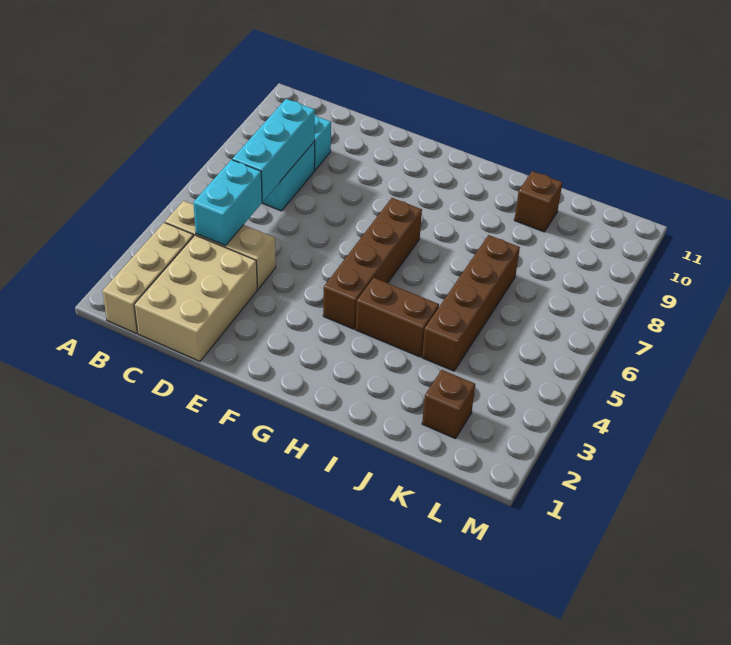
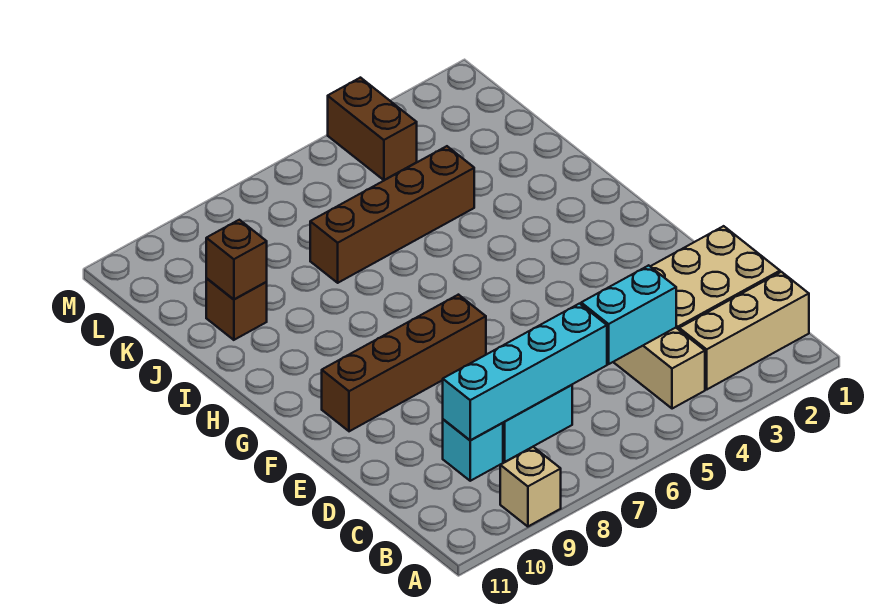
none -> tan brick A9 level 1
cyan brick C6:C8 level 2 -> cyan brick C6:C9 level 2
brown brick G4:G7 level 1 -> brown brick F7:F10 level 1
brown brick H4:I4 level 1 -> brown brick L4:M4 level 1
brown brick K2 level 1 -> brown brick J10 level 2

